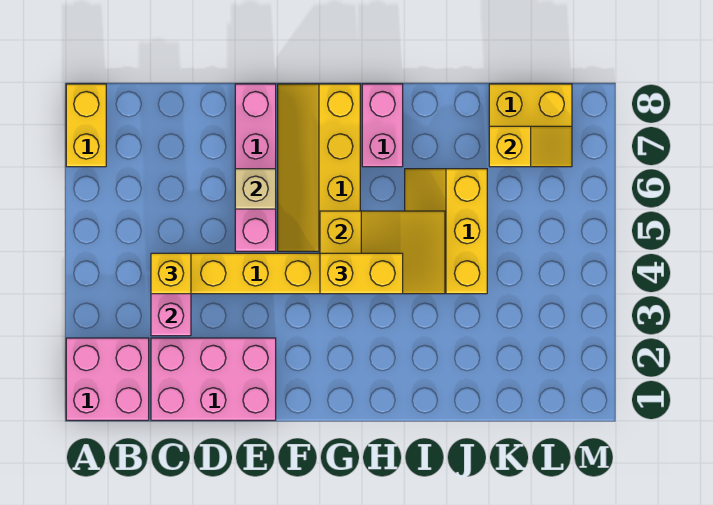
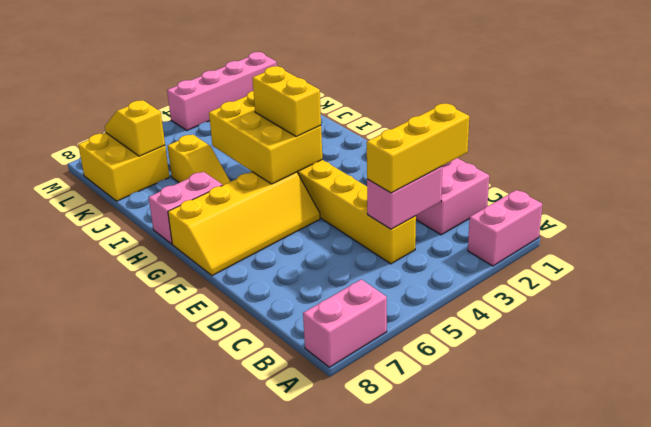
pink brick A1:B2 level 1 -> pink brick A1:A2 level 1
yellow brick A7:A8 level 1 -> pink brick A7:A8 level 1
yellow brick C4 level 3 -> yellow brick C2:C4 level 3
pink brick E5:E8 level 1 -> pink brick M1:M4 level 1
tan brick E6 level 2 -> none
yellow slope G4:I5 level 2 top G -> yellow brick G4:I5 level 2
yellow slope I4:J6 level 1 top J -> yellow slope I6:J6 level 1 top J

